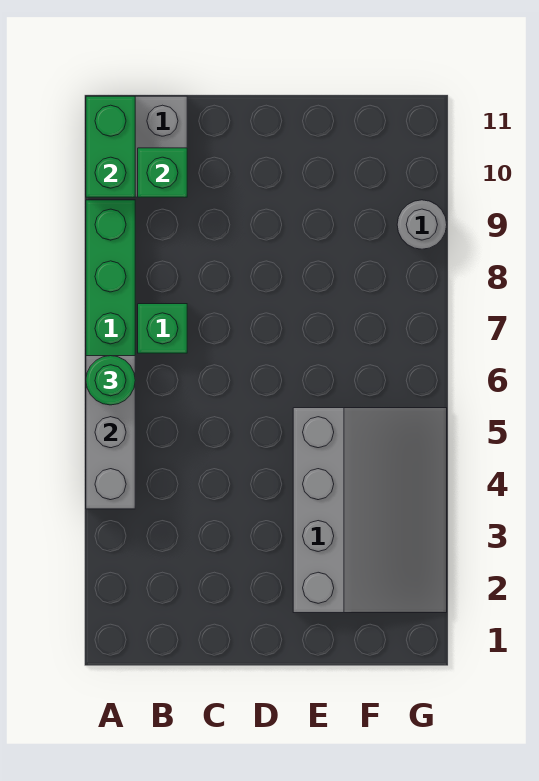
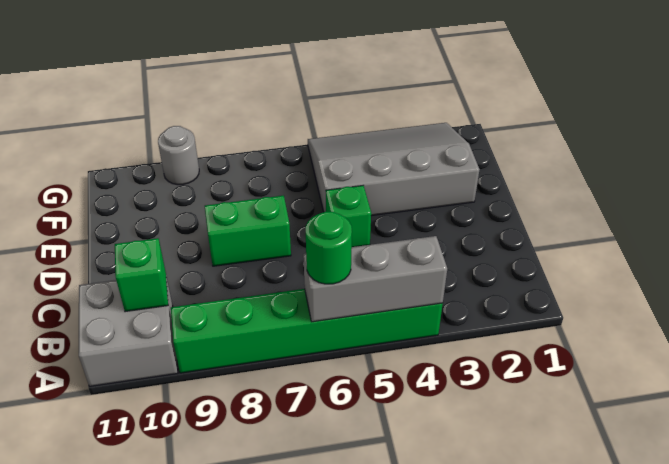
green brick A10:A11 level 2 -> green brick D7:D8 level 1
green brick B7 level 1 -> green brick D5 level 1

